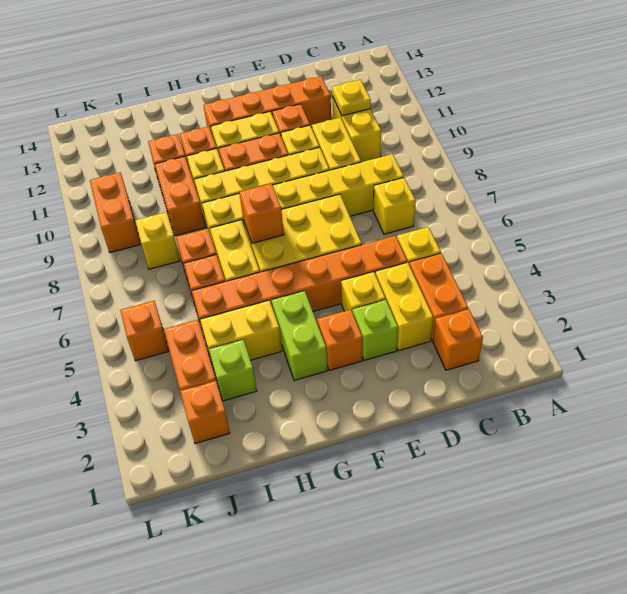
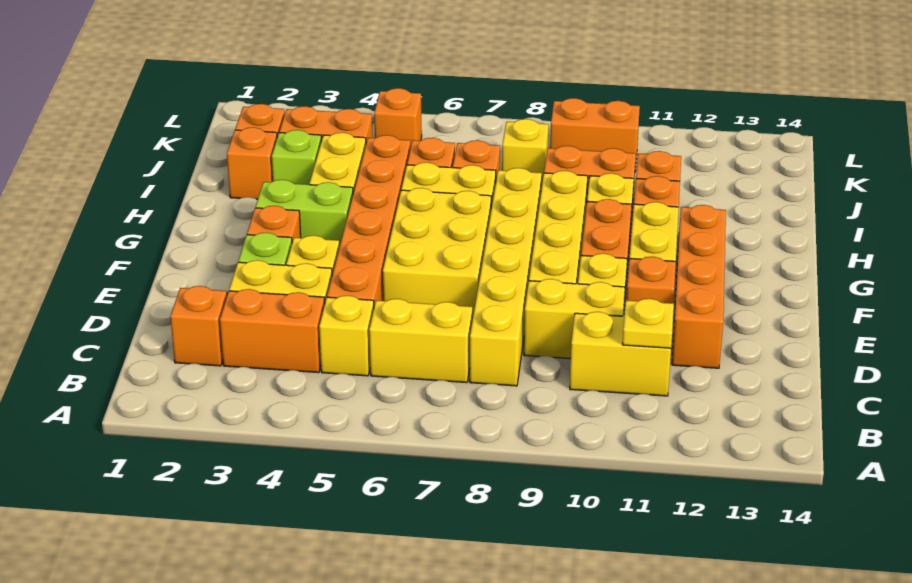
yellow brick C7 level 1 -> yellow brick C6:C7 level 1
orange brick G7 level 2 -> orange brick I2 level 1

